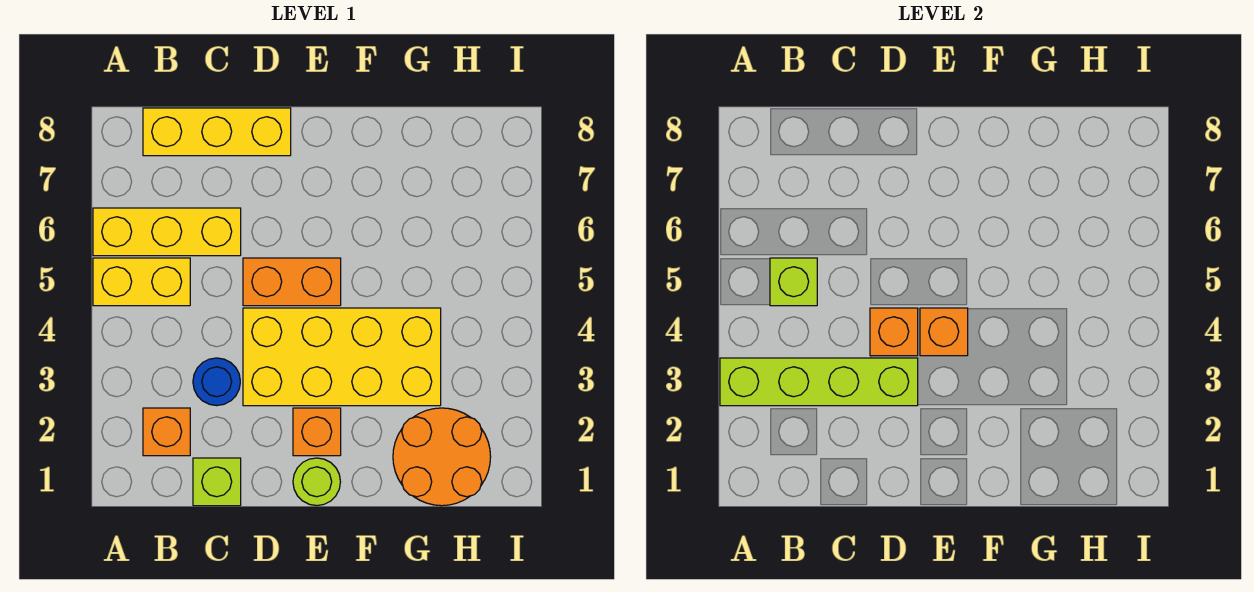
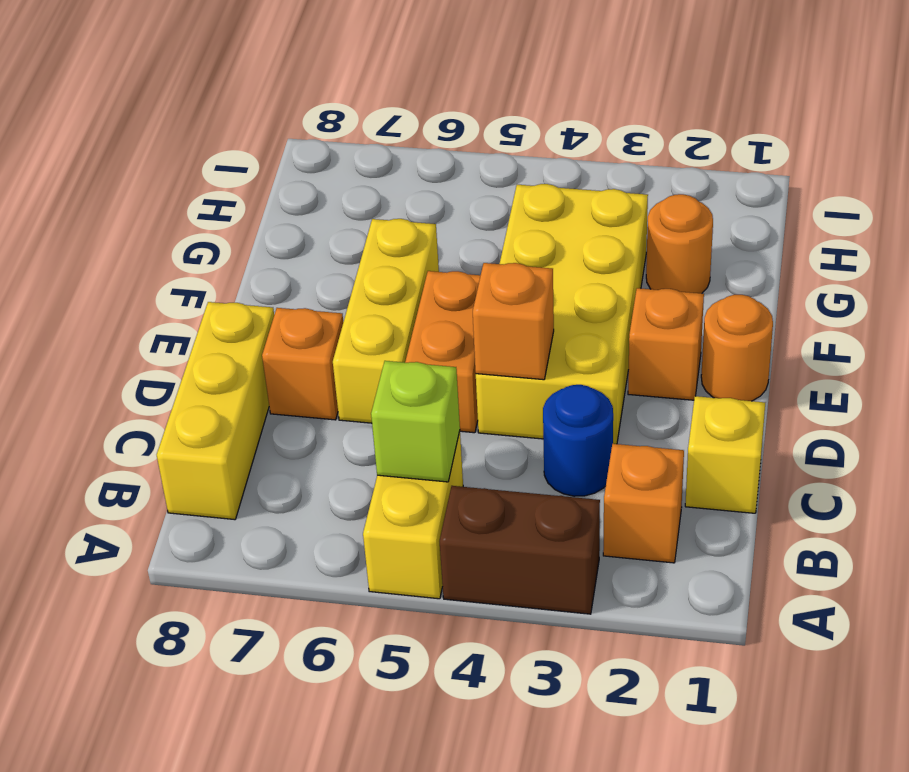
none -> brown brick A3:A4 level 1
lime brick A3:D3 level 2 -> none
yellow brick A6:C6 level 1 -> yellow brick D6:F6 level 1
lime brick C1 level 1 -> yellow brick C1 level 1
lime round brick E1 level 1 -> orange round brick E1 level 1
orange brick E4 level 2 -> orange brick D7 level 1
orange round brick G1:H2 level 1 -> orange round brick G2 level 1

